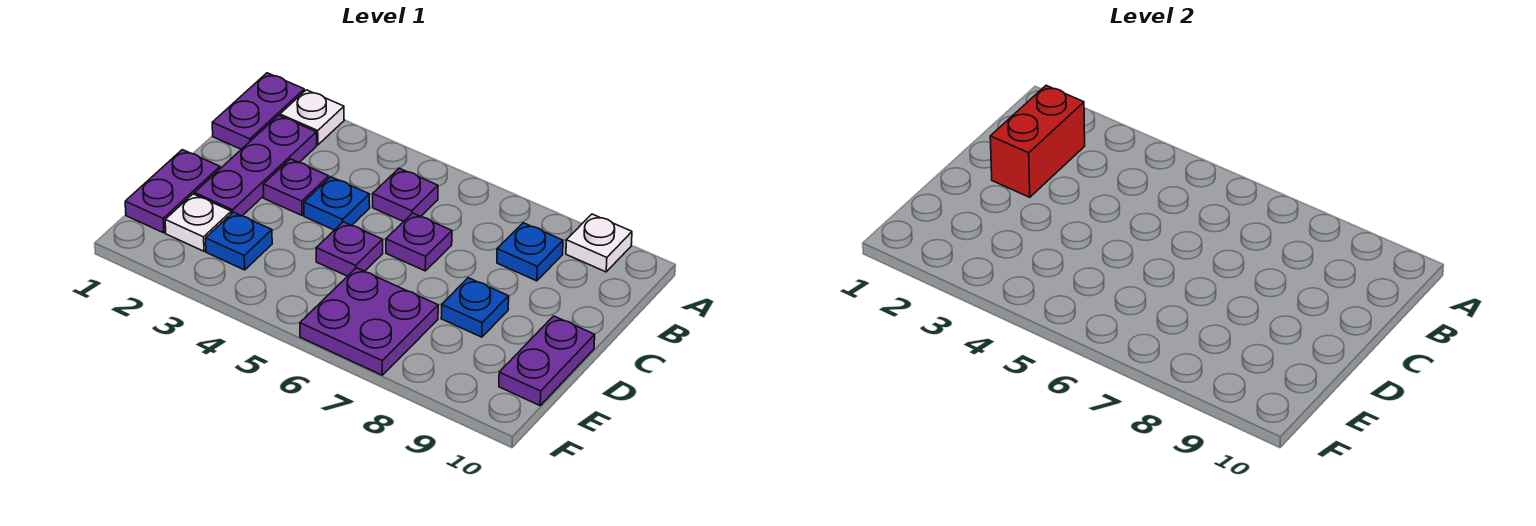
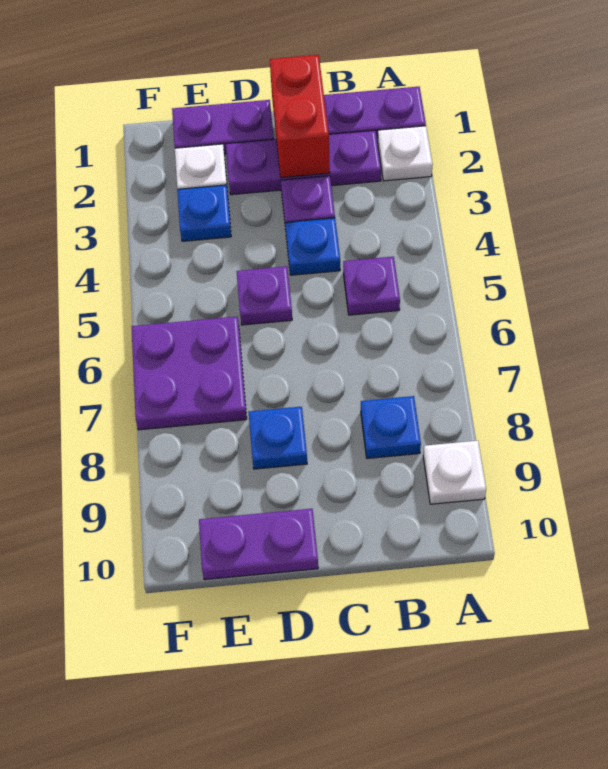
red brick B2:C2 level 2 -> red brick C1:C2 level 2
purple plate C6 level 1 -> none

